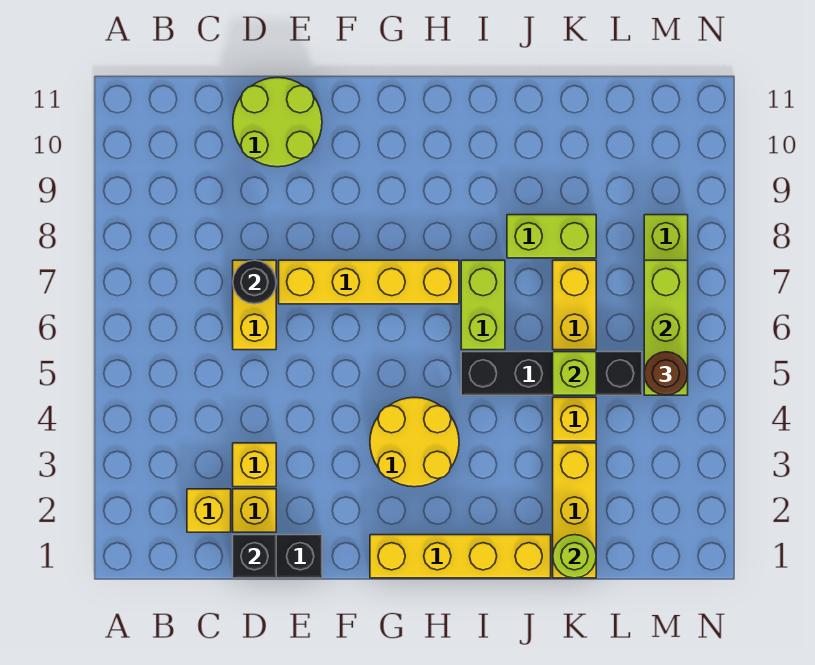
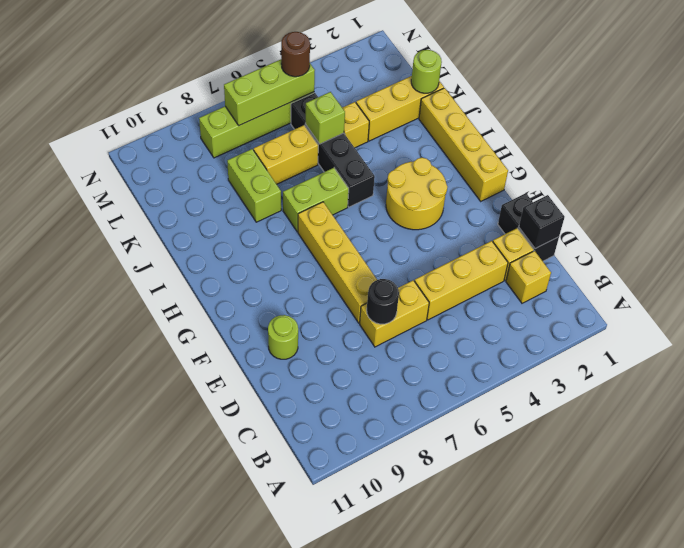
yellow brick D3 level 1 -> yellow brick D3:D5 level 1
lime round brick D10:E11 level 1 -> lime round brick E10 level 1

